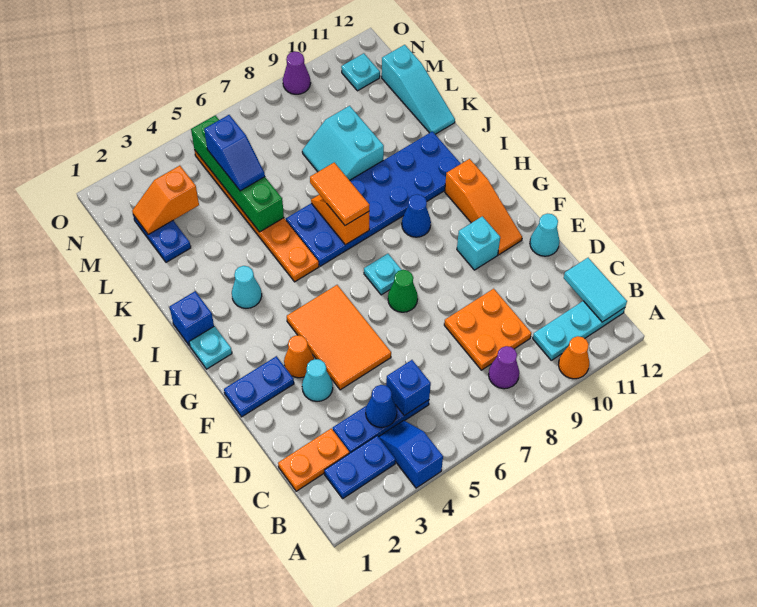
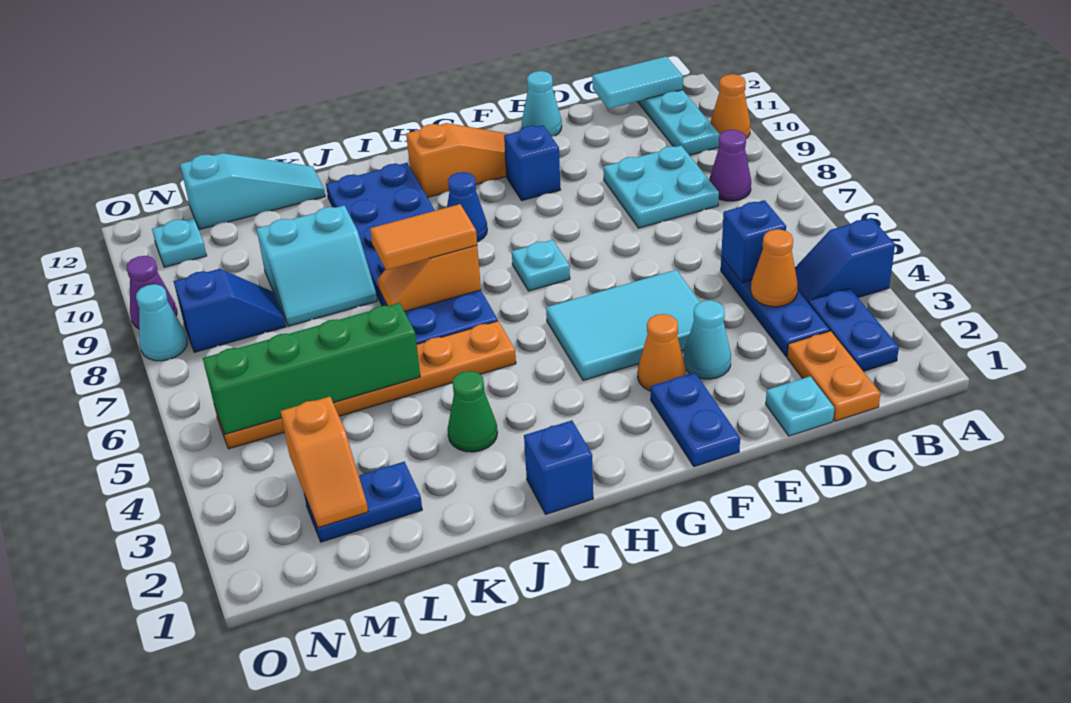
blue cone C4 level 2 -> orange cone C4 level 2
orange plate C8:D9 level 1 -> cyan plate C8:D9 level 1
orange tile E4:G5 level 1 -> cyan tile E4:G5 level 1
green cone F7 level 1 -> green cone J3 level 1
cyan brick F10 level 1 -> blue brick F10 level 1
cyan plate H1 level 1 -> cyan plate D1 level 1
cyan cone I3 level 1 -> cyan cone O8 level 1
blue slope L5:M5 level 3 top M -> blue slope M8:N8 level 1 top N

